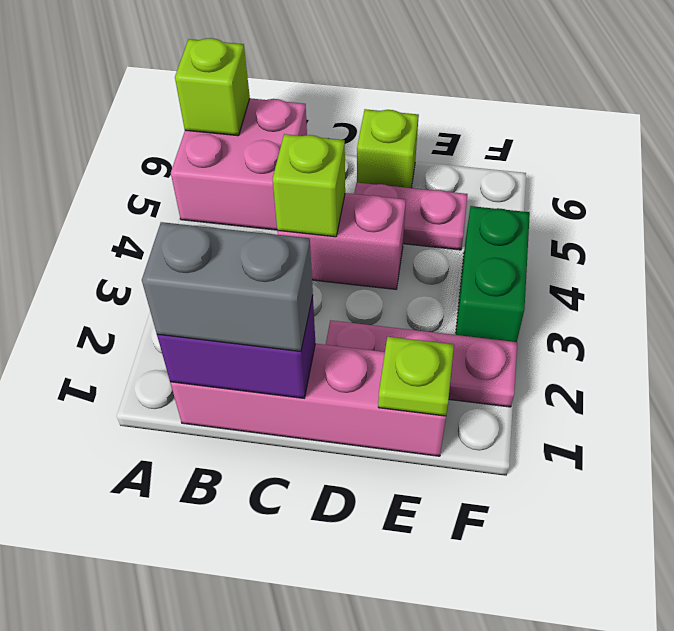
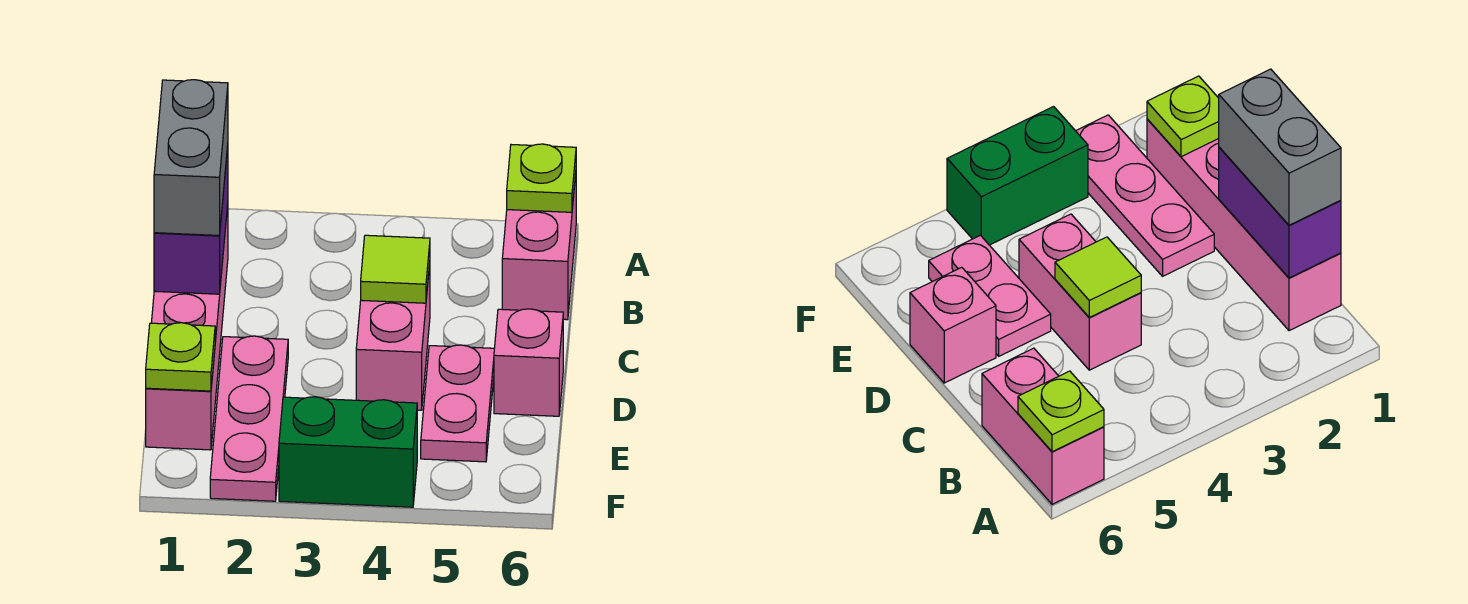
pink brick A5:B6 level 1 -> pink brick A6:B6 level 1
lime brick A6 level 2 -> lime plate A6 level 2
lime brick C4 level 2 -> lime tile C4 level 2
lime brick D6 level 1 -> pink brick D6 level 1

